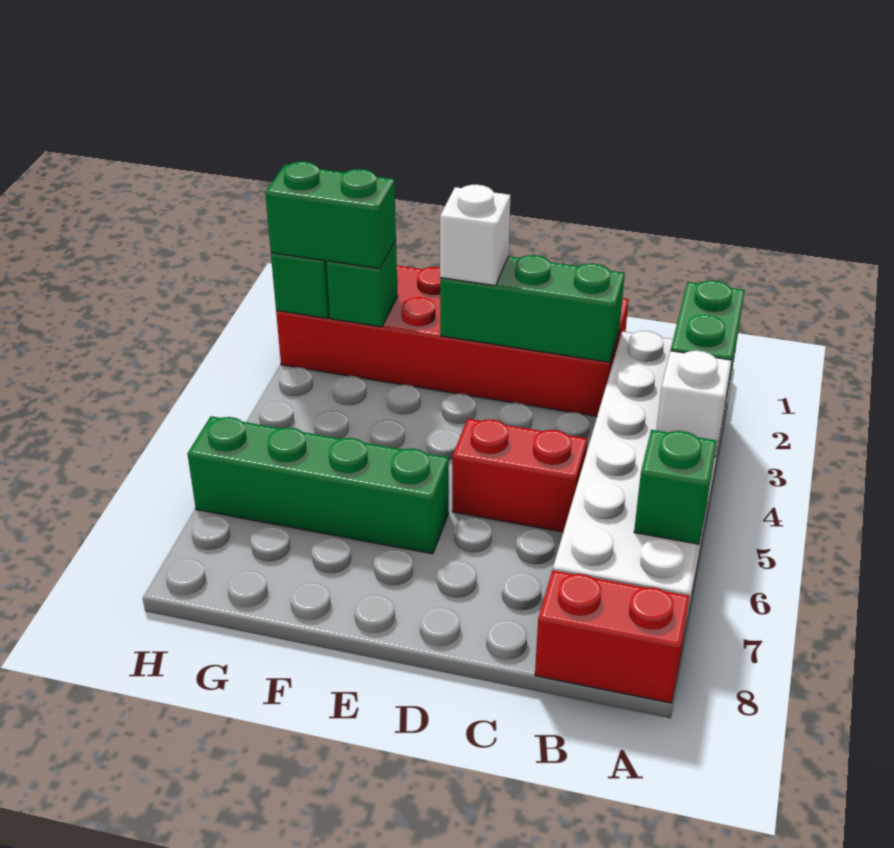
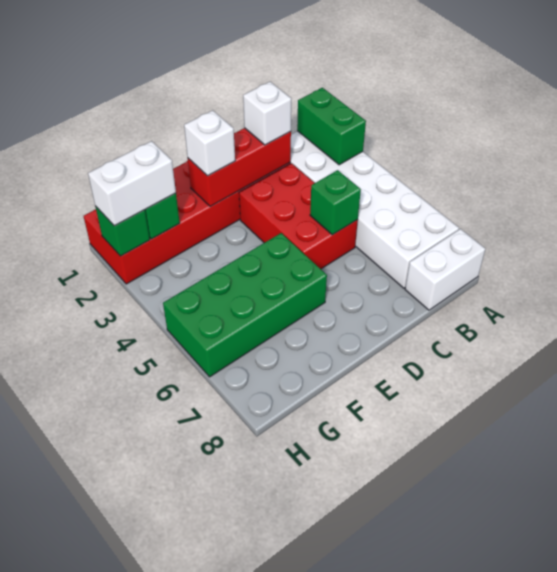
white brick A4 level 2 -> white brick C2 level 3
green brick A6 level 2 -> green brick C5 level 2
red brick A8:B8 level 1 -> white brick A8:B8 level 1
green brick C2:E2 level 2 -> red brick C2:E2 level 2
red brick C5:D5 level 1 -> red brick C3:D5 level 1
green brick E6:H6 level 1 -> green brick E5:H6 level 1
green brick G2:H2 level 3 -> white brick G2:H2 level 3

